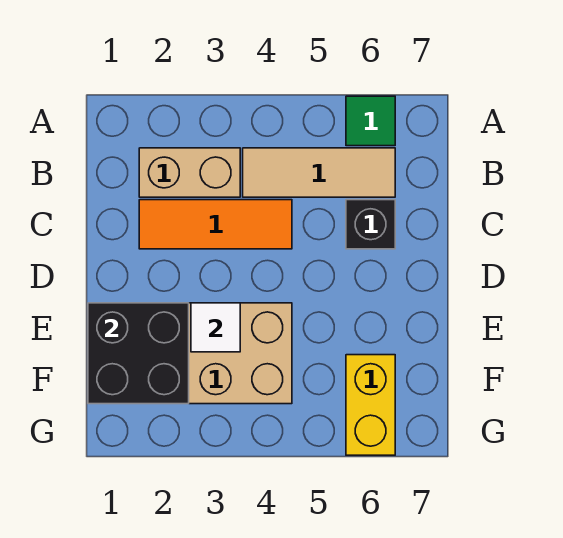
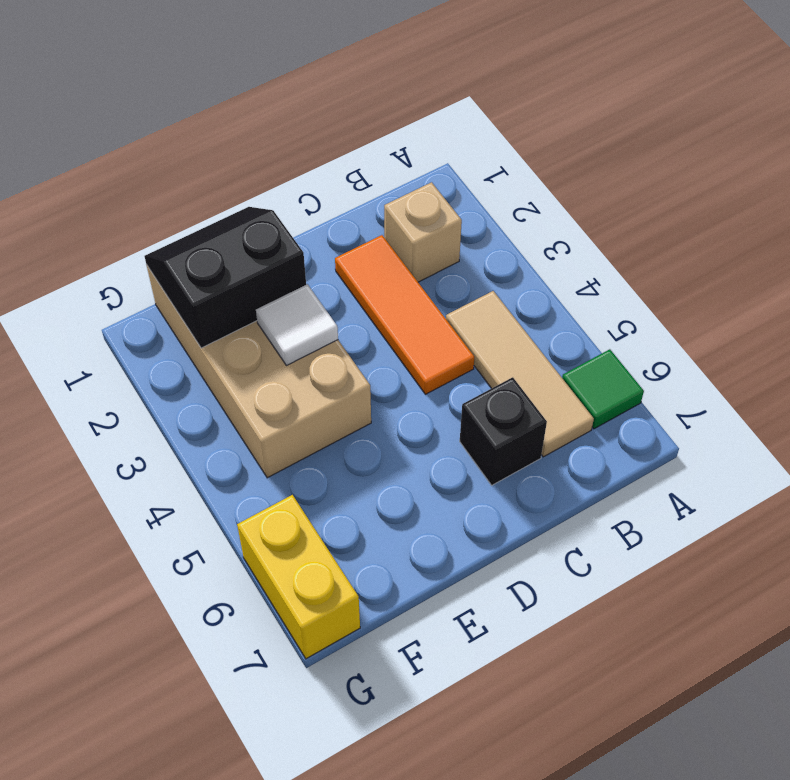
tan brick B2:B3 level 1 -> tan brick B2 level 1
black brick E1:F2 level 2 -> black slope E1:F2 level 2 top 2
yellow brick F6:G6 level 1 -> yellow brick G6:G7 level 1

